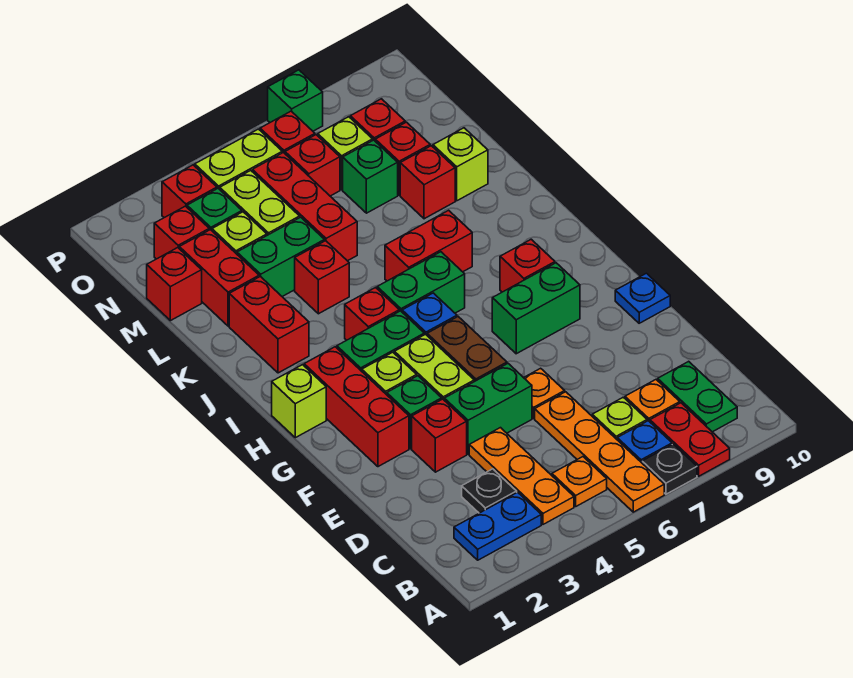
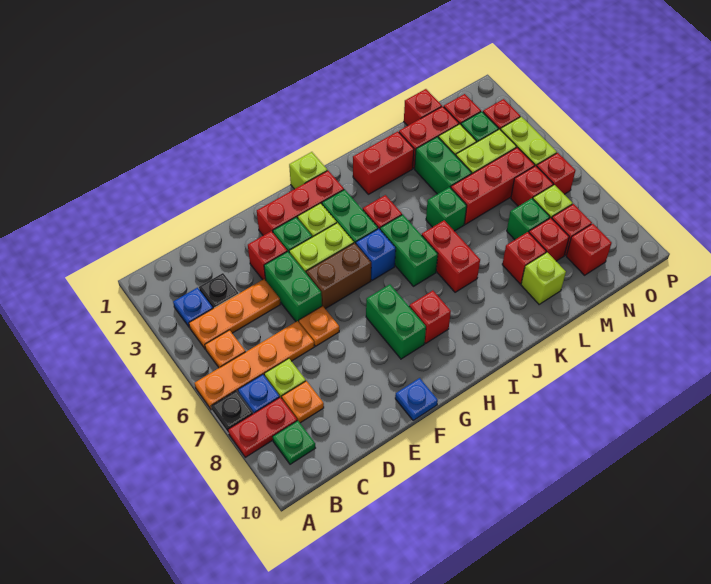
blue plate B2:B3 level 1 -> blue plate B3 level 1
green plate B9:C9 level 1 -> green plate B9 level 1
red brick K4 level 1 -> red brick N9 level 1
green brick P7 level 1 -> green brick K5 level 1

